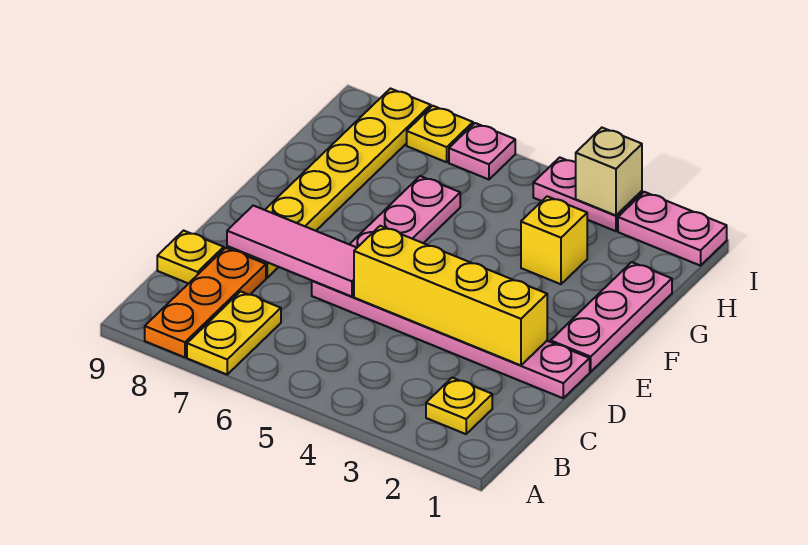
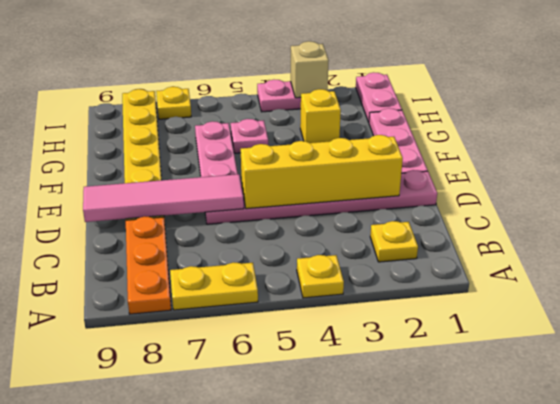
yellow plate A7:B7 level 1 -> yellow plate A6:A7 level 1
yellow plate C9 level 1 -> yellow plate A4 level 1
pink tile D6:D8 level 2 -> pink tile D6:D9 level 2
pink plate I1:I2 level 1 -> pink plate H1:I1 level 1
pink plate I6 level 1 -> pink plate G5 level 1

